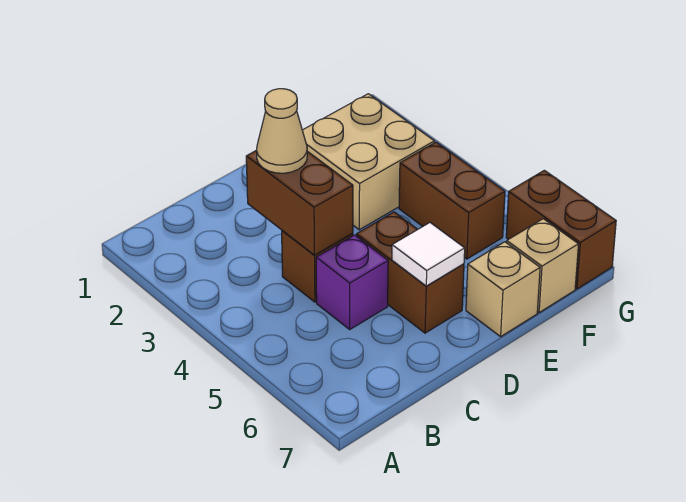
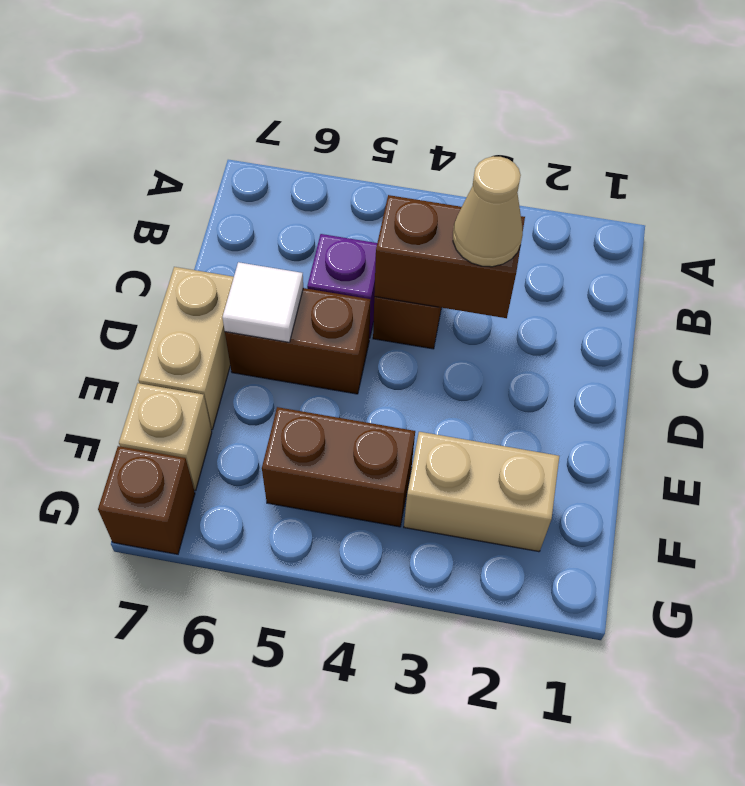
tan brick E2:F3 level 1 -> tan brick F2:F3 level 1
tan brick E7 level 1 -> tan brick D7:E7 level 1
brown brick G6:G7 level 1 -> brown brick G7 level 1

